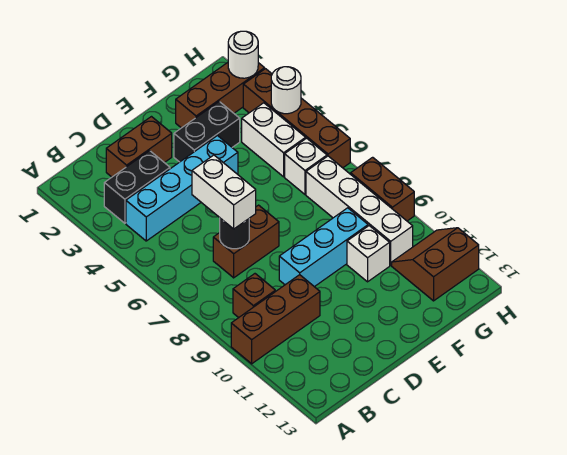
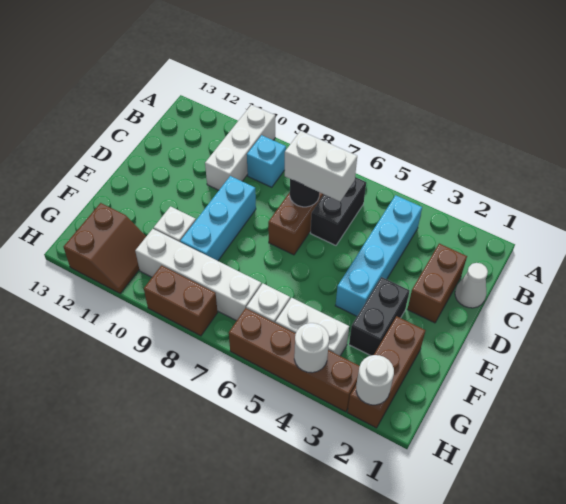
brown brick A10:C10 level 1 -> white brick A10:C10 level 1
black brick B3:C3 level 1 -> black brick B6:C6 level 1
brown brick B9 level 1 -> cyan brick B9 level 1
none -> white cone C1 level 1

